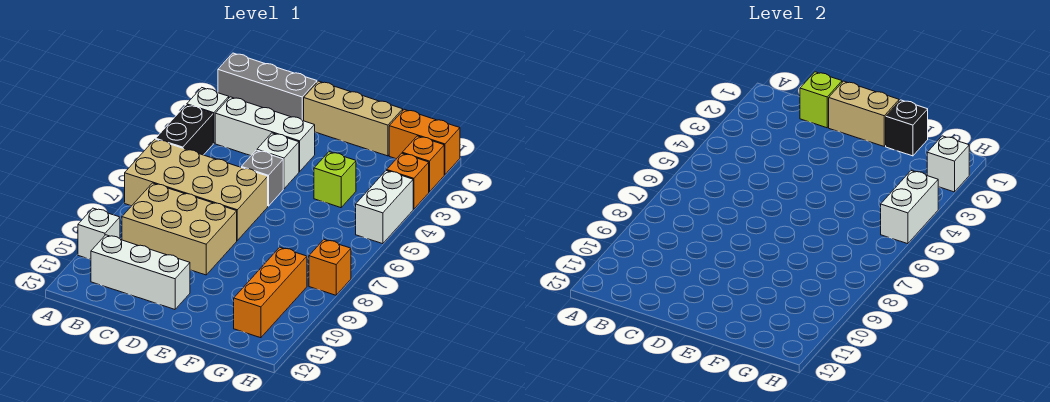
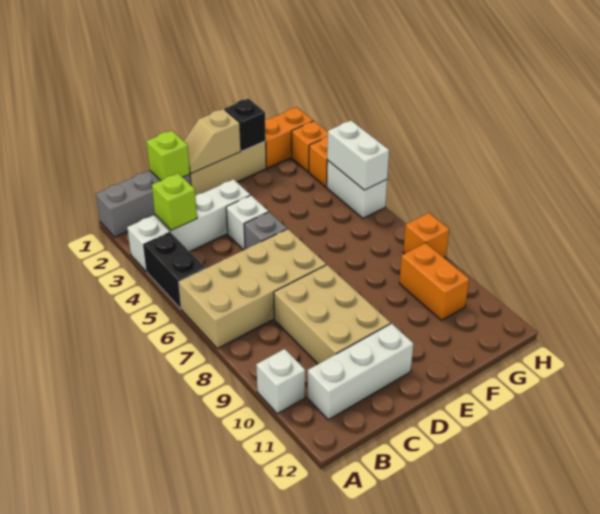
tan brick B8:D9 level 1 -> tan brick C8:D10 level 1
tan brick D1:E1 level 2 -> tan slope D1:E1 level 2 top E
lime brick F4 level 1 -> lime brick B3 level 2
orange brick G9:G11 level 1 -> orange brick G9:G10 level 1
white brick H2 level 2 -> none

